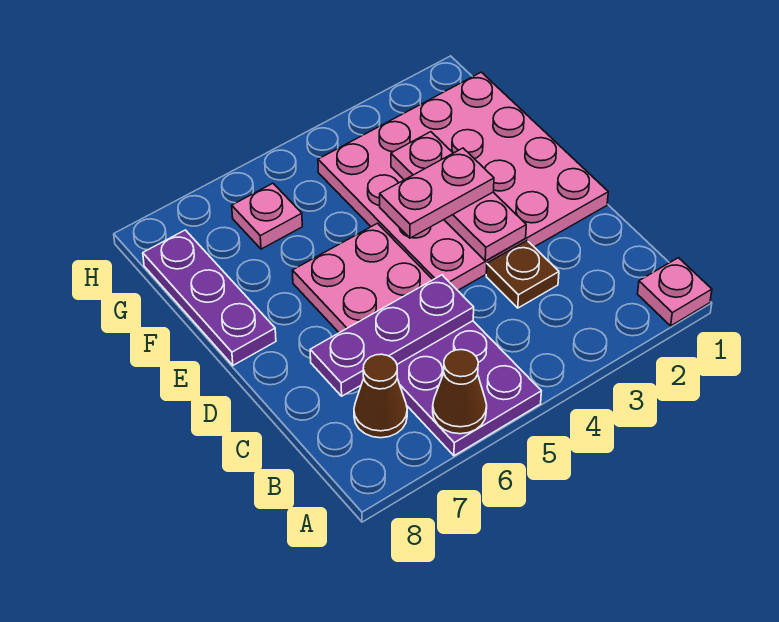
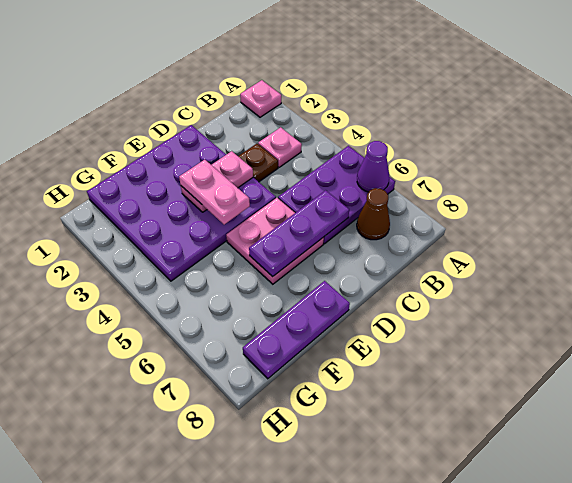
brown cone A6 level 2 -> purple cone A6 level 2
purple plate C5:C7 level 2 -> purple plate C6:E6 level 2
pink plate D1:G4 level 1 -> purple plate D1:G4 level 1
pink plate D3:F3 level 2 -> pink plate D3:E3 level 2
pink plate G6 level 1 -> pink plate B3 level 1

